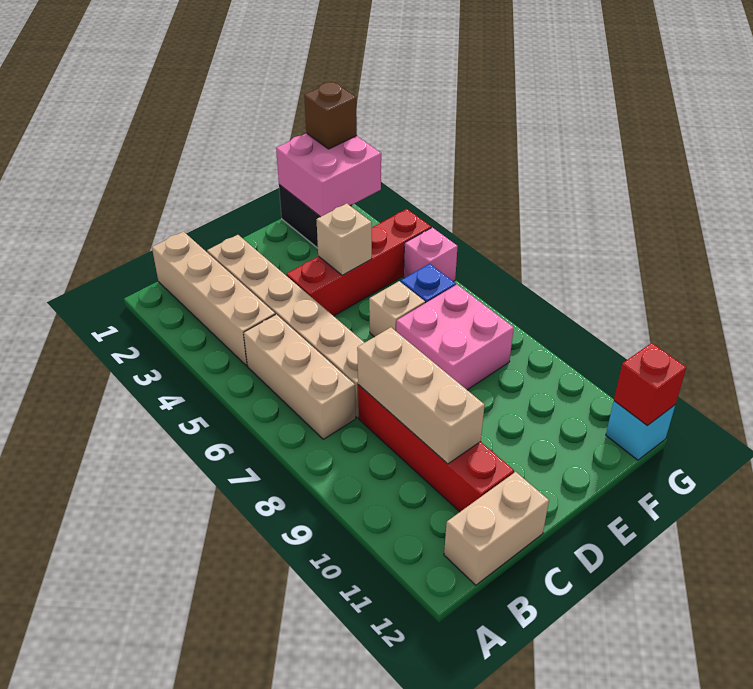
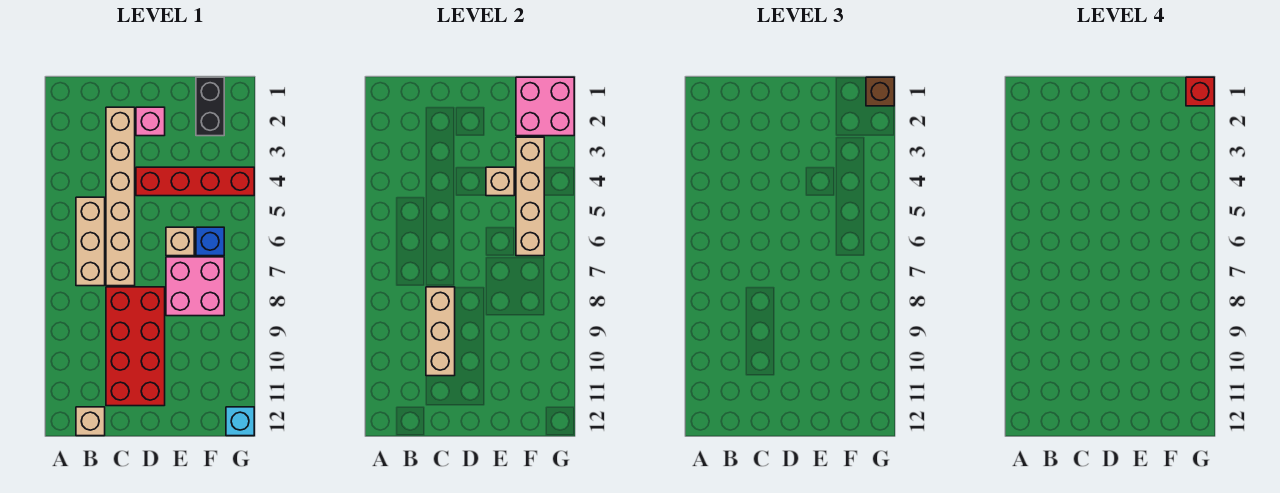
tan brick B1:B4 level 1 -> tan brick F3:F6 level 2
tan brick B12:C12 level 1 -> tan brick B12 level 1
red brick C8:C11 level 1 -> red brick C8:D11 level 1
pink brick G5 level 1 -> pink brick D2 level 1
red brick G12 level 2 -> red brick G1 level 4

